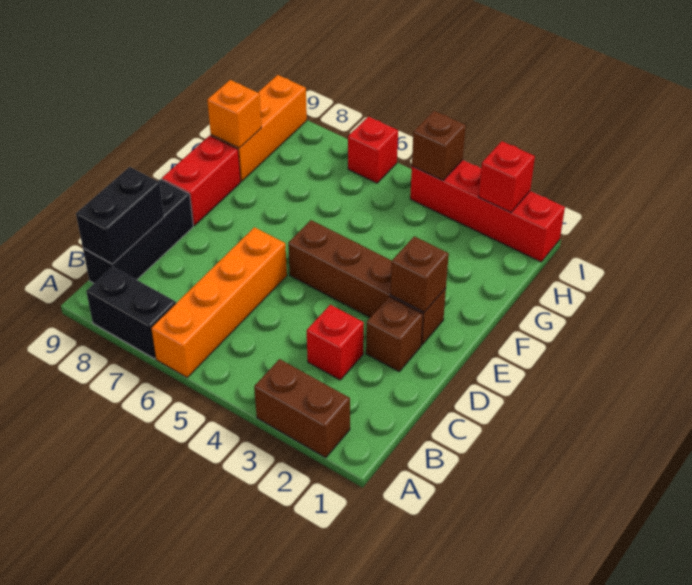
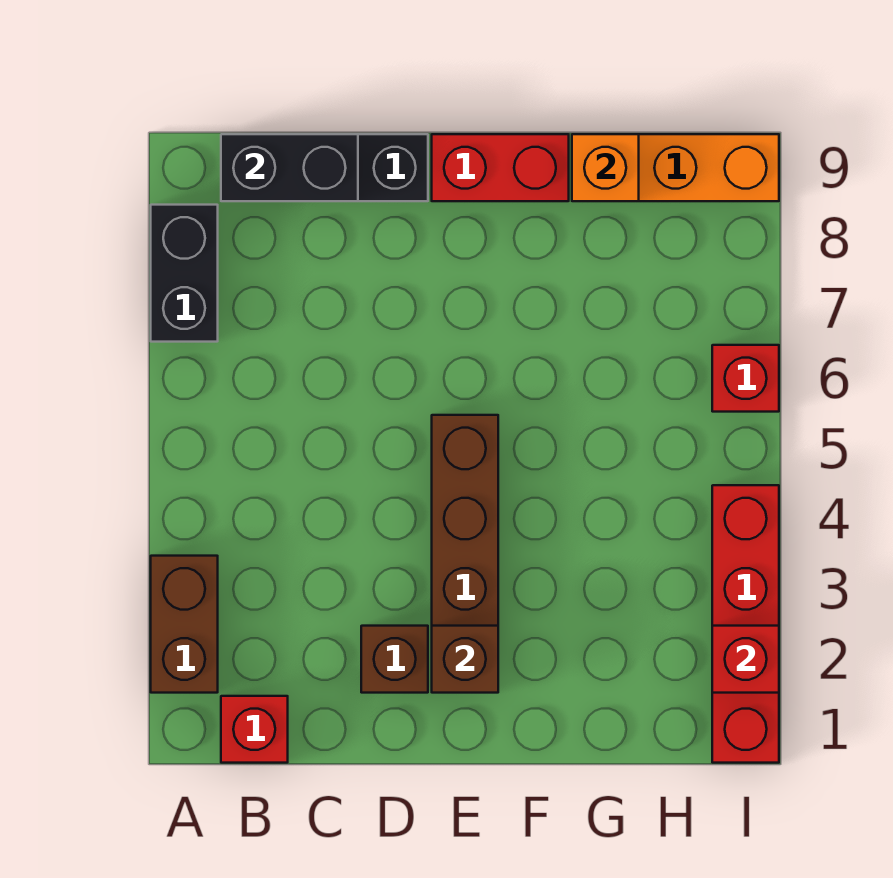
orange brick A6:D6 level 1 -> none
red brick C3 level 1 -> red brick B1 level 1
brown brick I4 level 2 -> none

